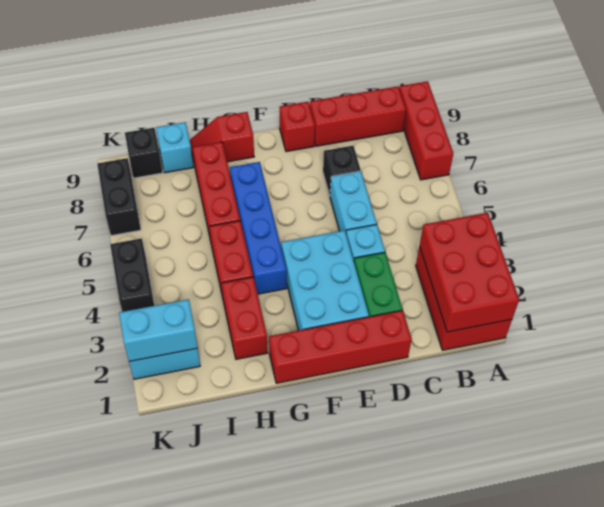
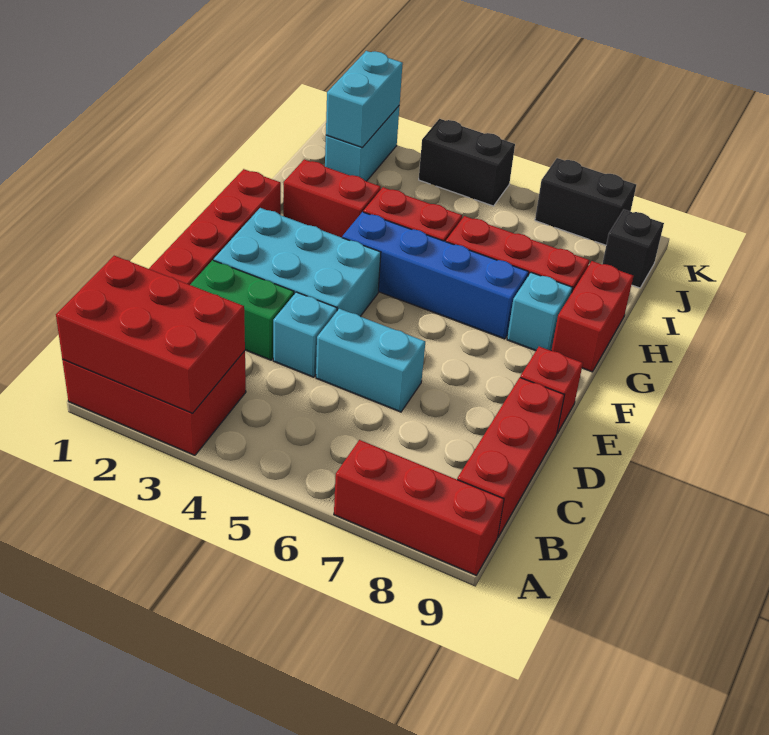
black brick D7 level 1 -> none
red slope G9:H9 level 1 top G -> red brick G9:H9 level 1
cyan brick I9 level 1 -> cyan brick G8 level 1

